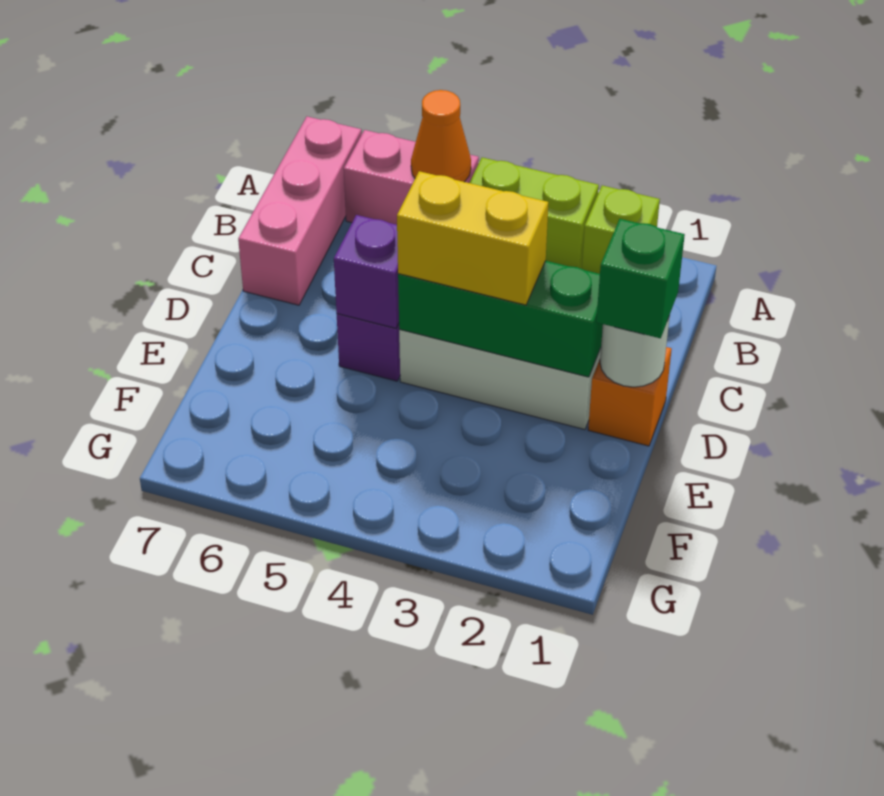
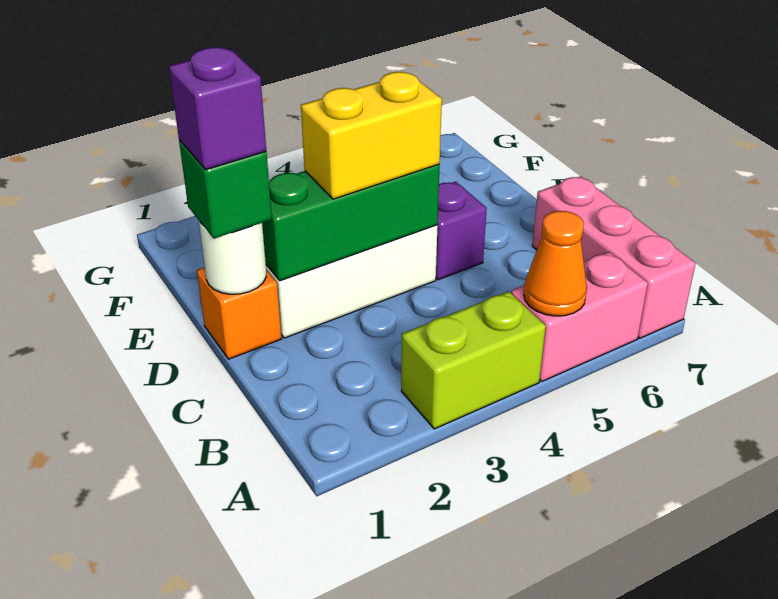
lime brick A2 level 1 -> none
purple brick D5 level 2 -> purple brick D1 level 4

